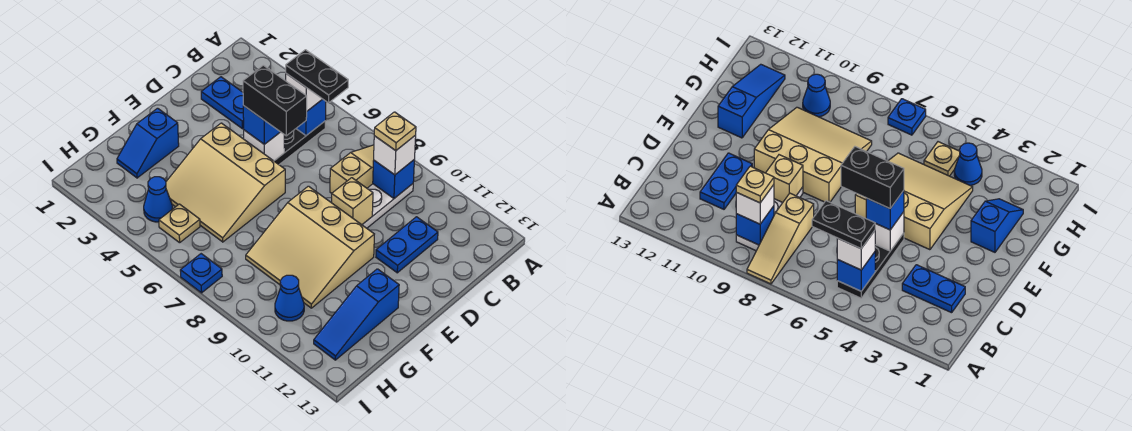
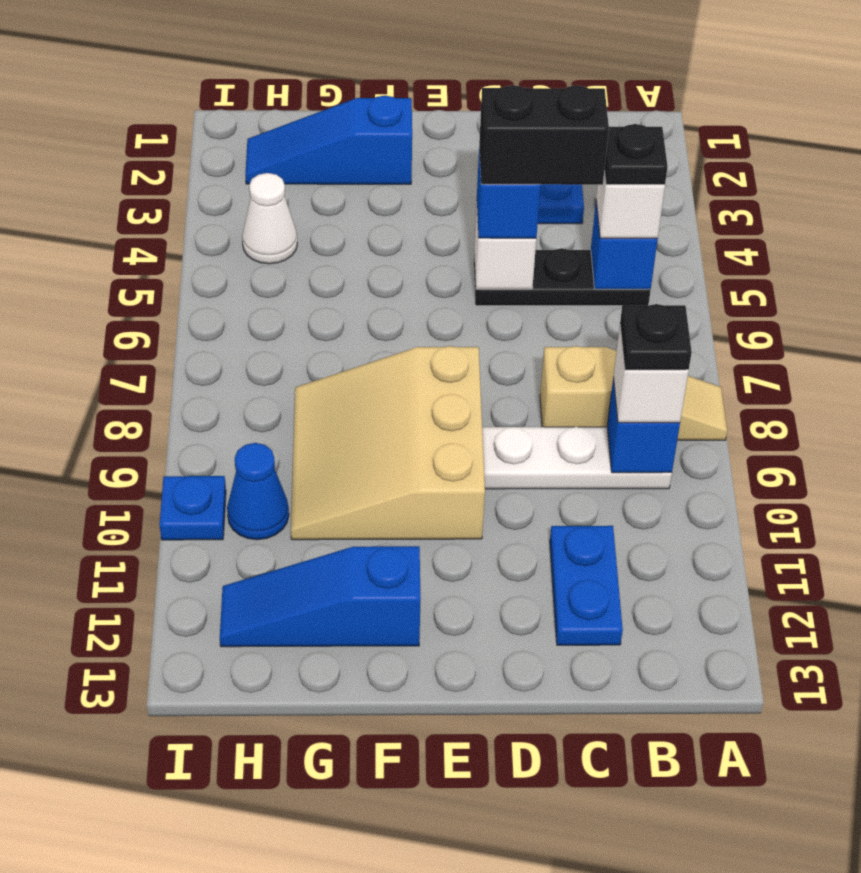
black plate B5:B6 level 4 -> black plate B5 level 4
tan plate B9 level 4 -> black plate B9 level 4
blue plate C11:D11 level 1 -> blue plate C11:C12 level 1
black brick D5:D6 level 4 -> black brick C5:D5 level 4
tan brick D9 level 2 -> none
tan slope E4:G6 level 1 top E -> none
blue slope F2:G2 level 1 top F -> blue slope F2:H2 level 1 top F
blue cone H4 level 1 -> white cone H4 level 1
tan plate H5 level 1 -> none
blue plate I7 level 1 -> blue plate I10 level 1

